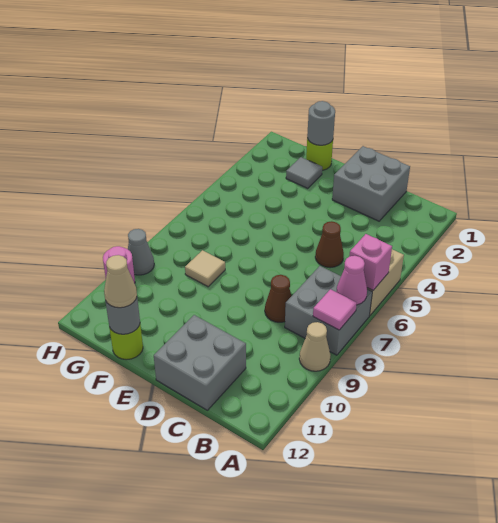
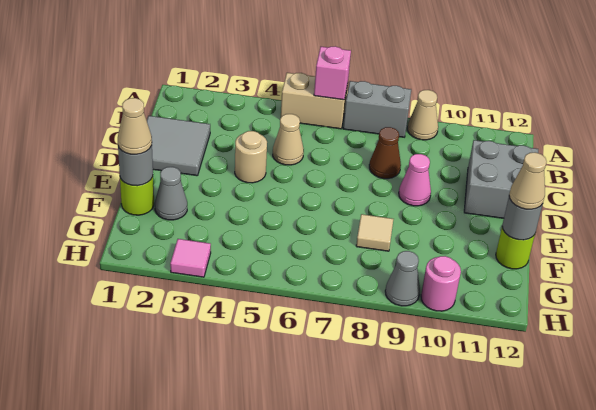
grey brick A7:B8 level 1 -> grey brick A7:A8 level 1
pink cone A7 level 2 -> pink cone D9 level 1
pink tile A8 level 2 -> pink tile H3 level 1
grey brick C1:D2 level 1 -> grey tile C1:D2 level 1
brown cone C5 level 1 -> tan cone C5 level 1
none -> tan round brick D4 level 1
none -> tan cone F1 level 3
grey tile F2 level 1 -> grey cone F2 level 1

